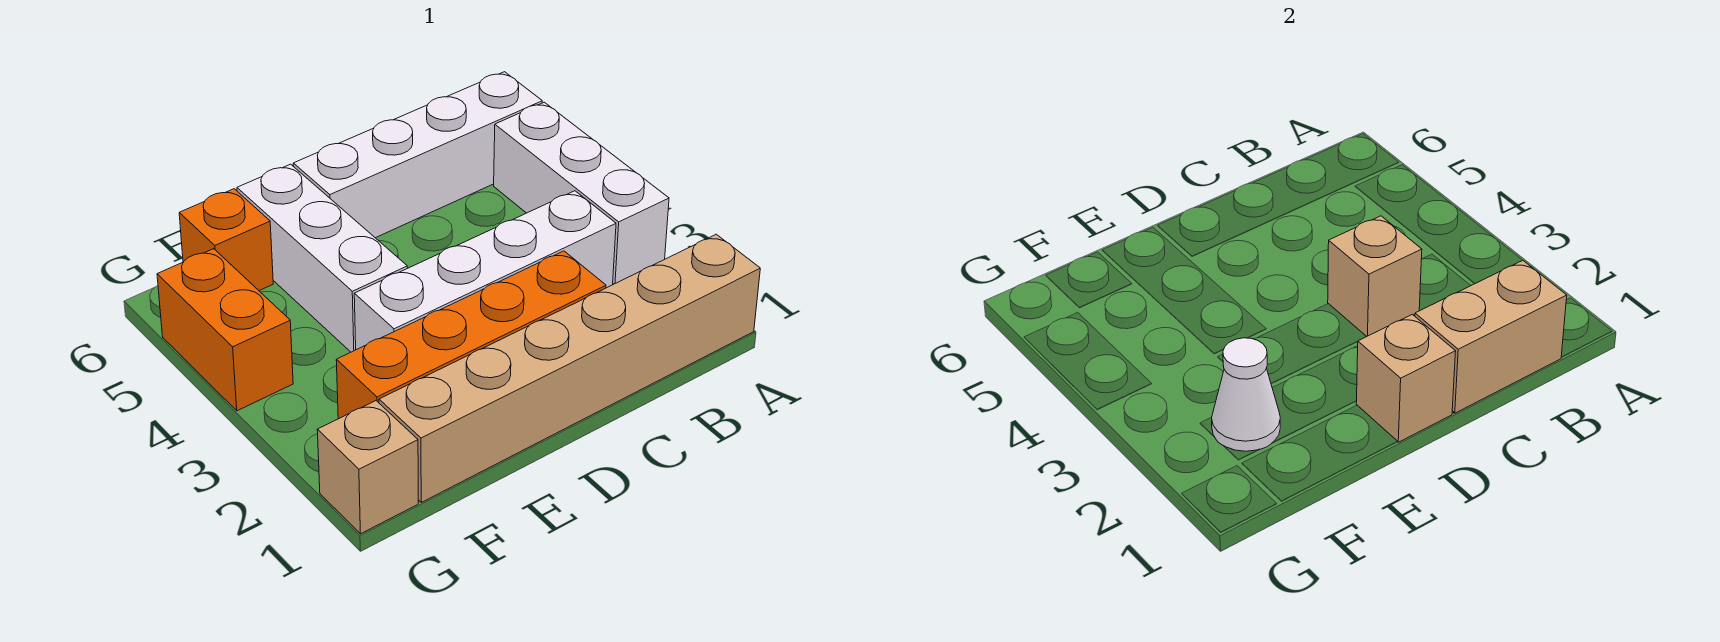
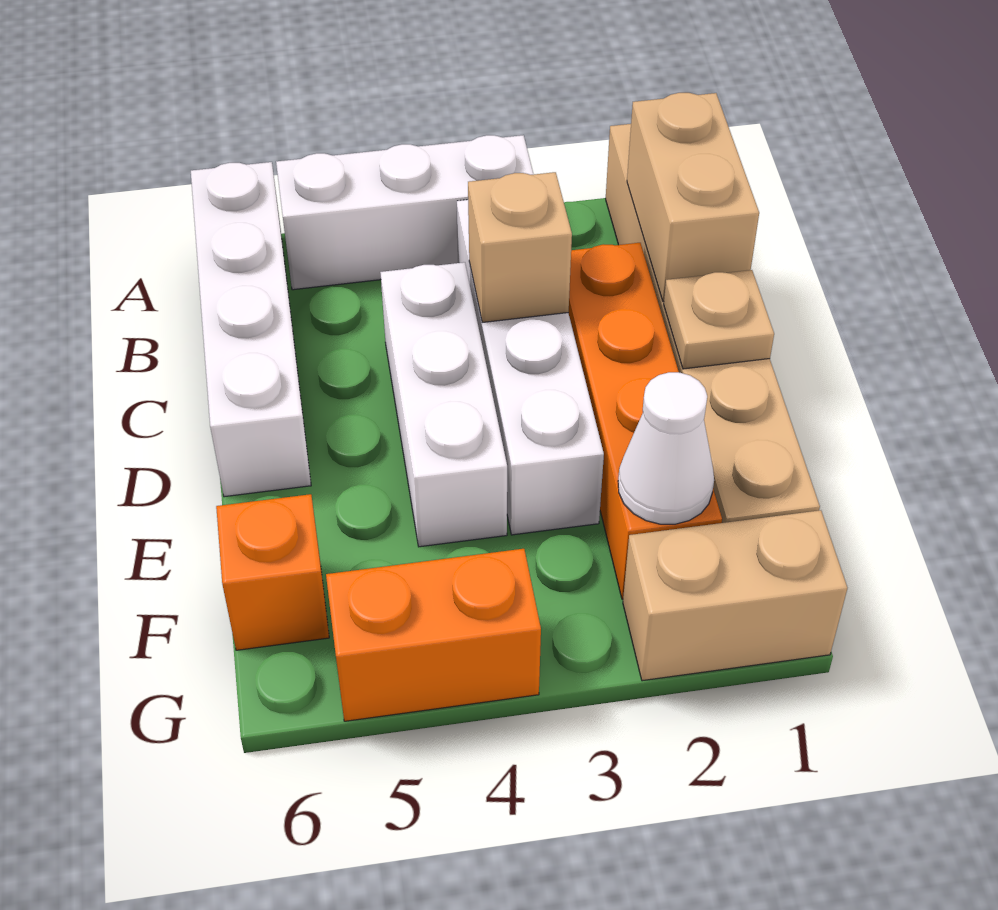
tan brick D1 level 2 -> tan plate D1 level 2
white brick E4:E6 level 1 -> white brick C4:E4 level 1
tan brick G1 level 1 -> tan brick G1:G2 level 1

